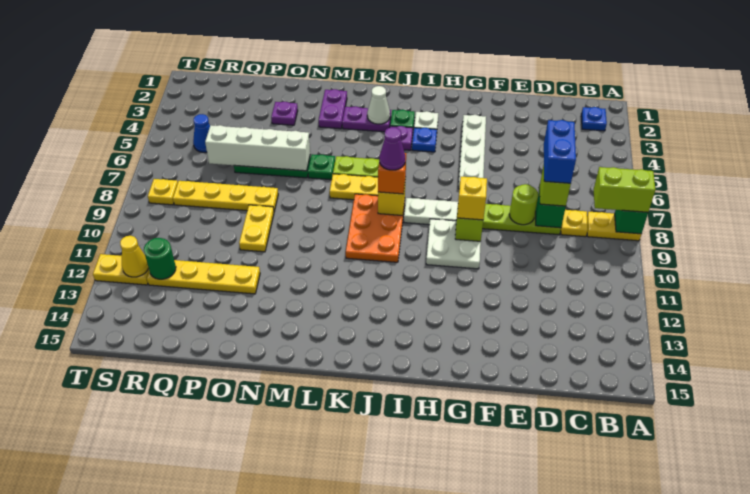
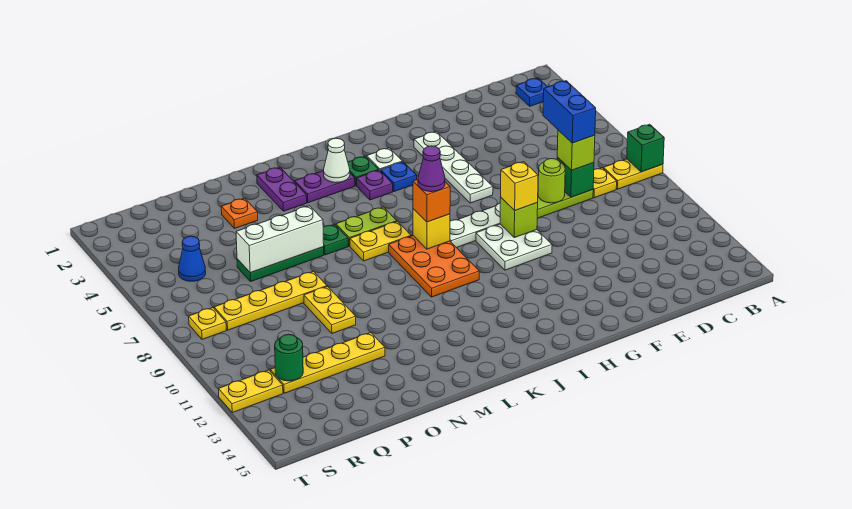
lime brick A8:B8 level 3 -> none
white brick N6:Q6 level 2 -> white brick N6:P6 level 2
purple plate O3 level 1 -> orange plate O3 level 1
yellow cone S12 level 2 -> none

